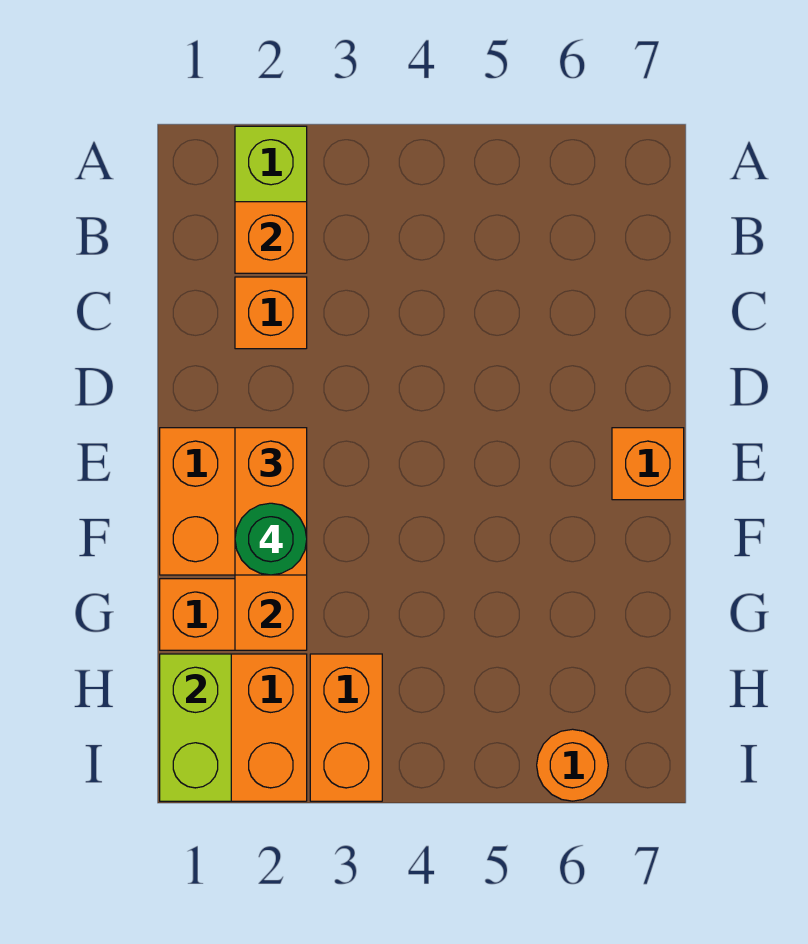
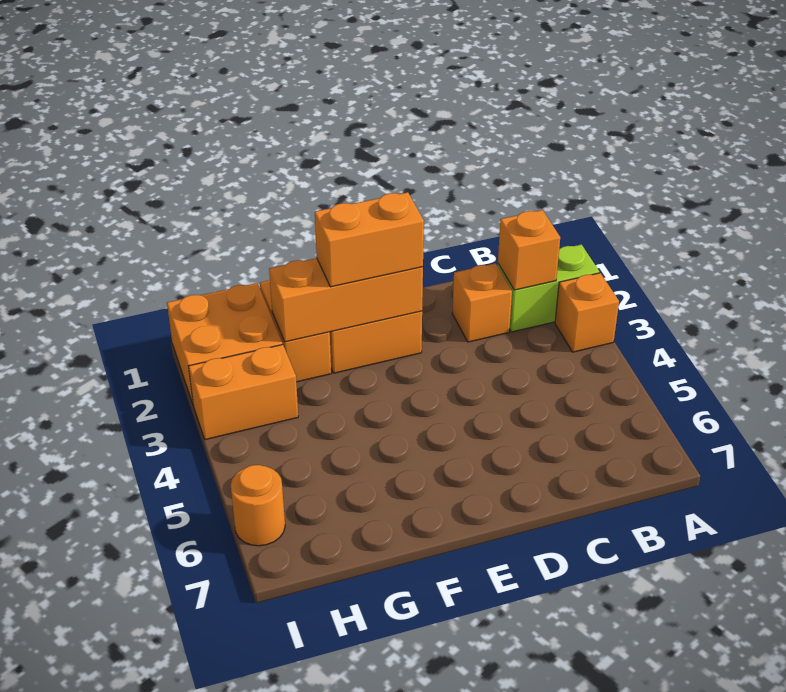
orange brick E7 level 1 -> orange brick A3 level 1
green round brick F2 level 4 -> none
lime brick H1:I1 level 2 -> none

